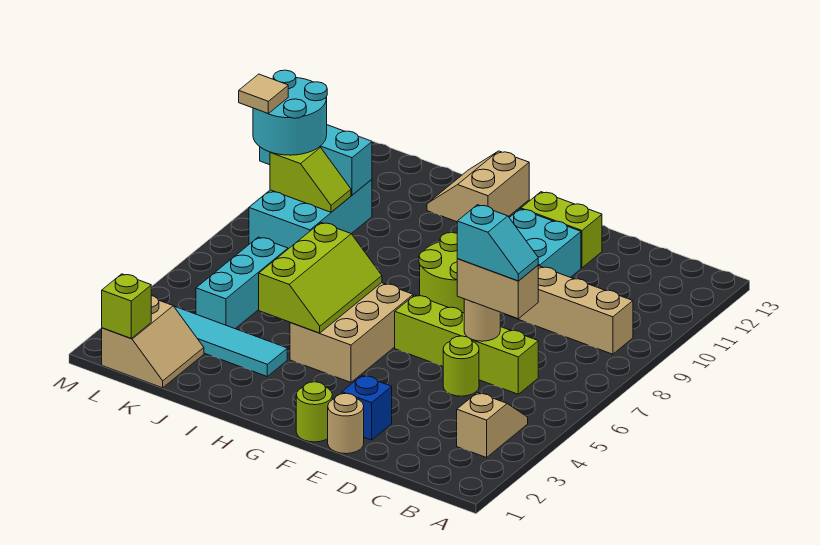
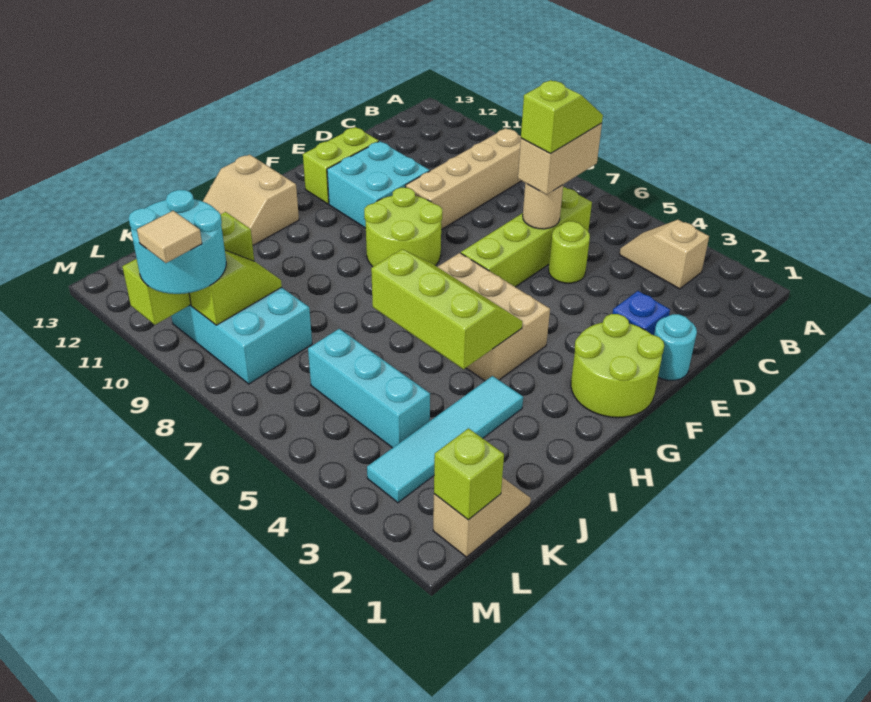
cyan slope C6:D6 level 4 top D -> lime slope C6:D6 level 4 top D
tan round brick E1 level 1 -> cyan round brick E1 level 1
lime round brick F1 level 1 -> lime round brick F1:G2 level 1
tan slope K1:L2 level 1 top L -> tan slope K1:L1 level 1 top L
cyan brick K10:M10 level 2 -> lime brick K10:M10 level 2

